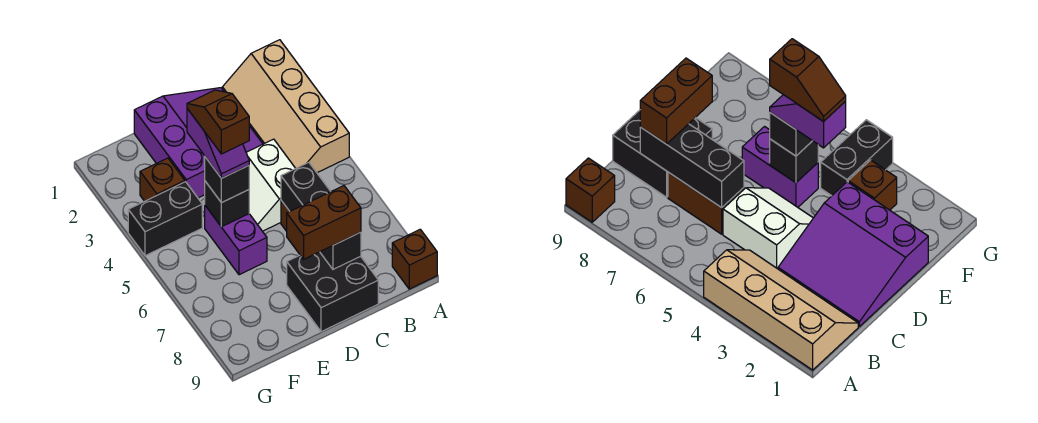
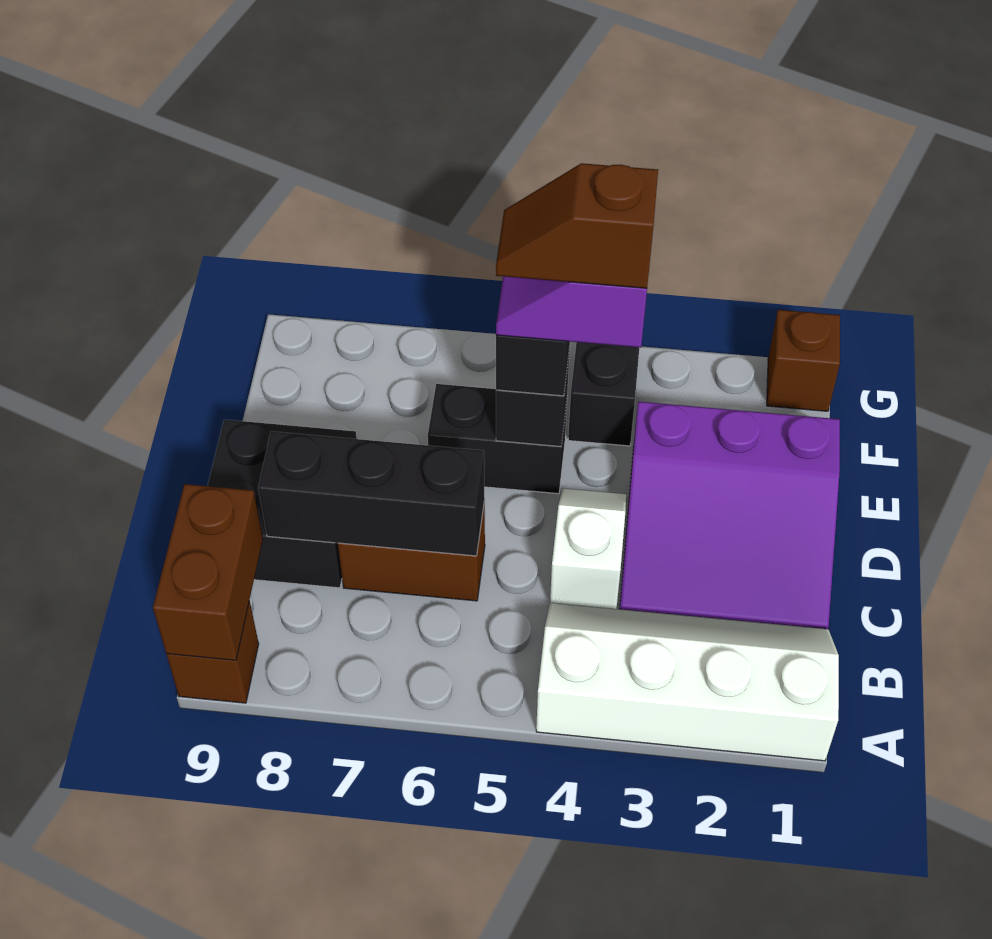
tan slope A1:B4 level 1 top A -> white slope A1:B4 level 1 top A
white slope C4:D5 level 1 top C -> white slope C4:D4 level 1 top C
brown brick C8:D8 level 3 -> brown brick A9:B9 level 2
brown slope E4:E5 level 5 top 5 -> brown slope E4:E5 level 5 top 4
purple brick E5:E6 level 1 -> black brick E5:E6 level 1
brown brick F3 level 1 -> brown brick G1 level 1

